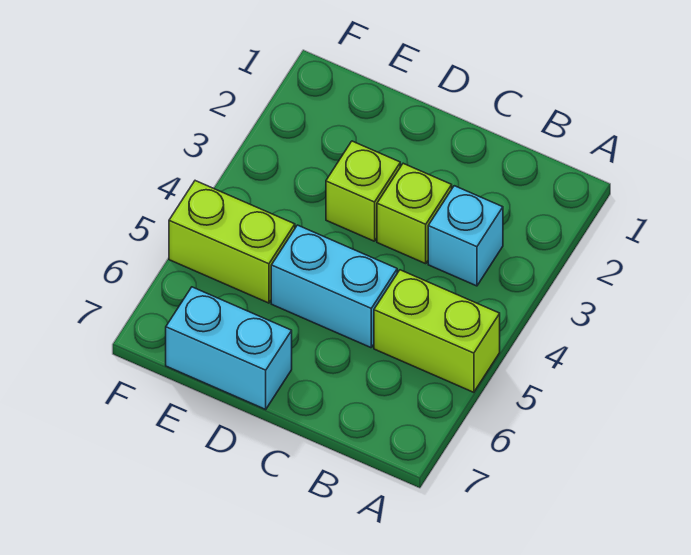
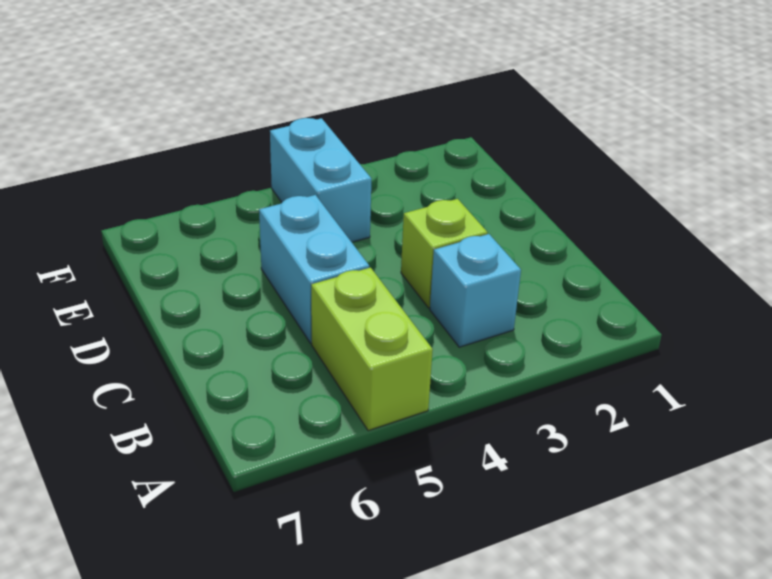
lime brick D3 level 1 -> none
cyan brick D7:E7 level 1 -> cyan brick E4:F4 level 1
lime brick E5:F5 level 1 -> none

